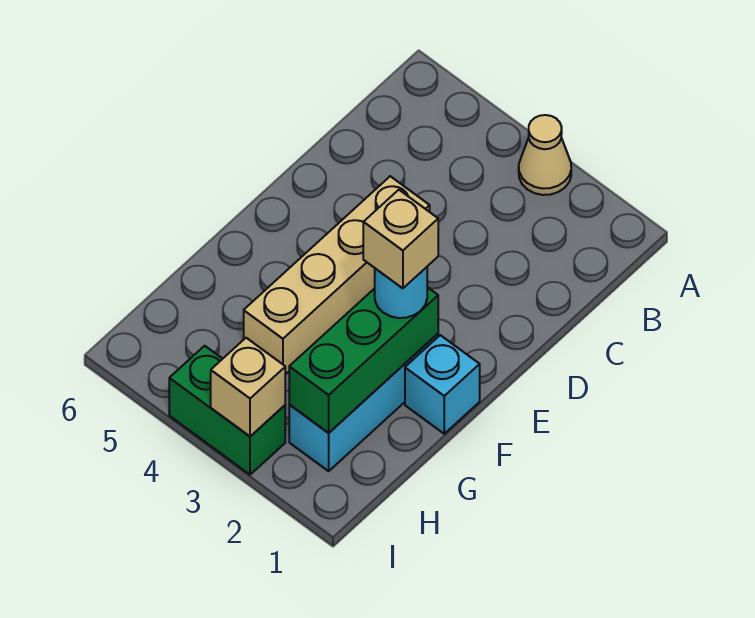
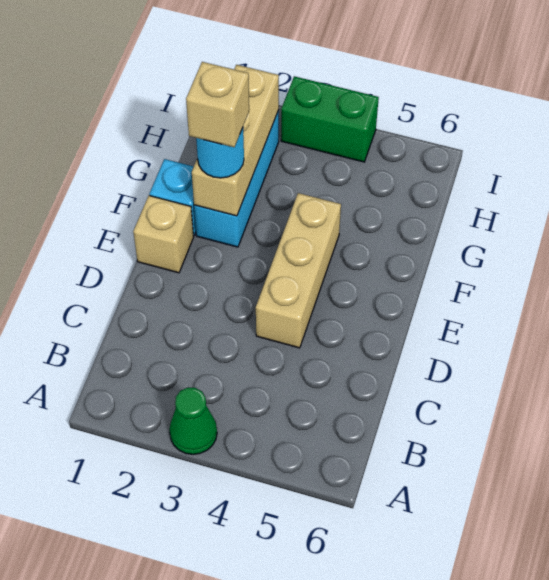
tan cone A3 level 1 -> green cone A3 level 1
tan brick D4:G4 level 1 -> tan brick D4:F4 level 1
green brick F2:H2 level 2 -> tan brick F2:H2 level 2
tan brick I3 level 2 -> tan brick E1 level 1

